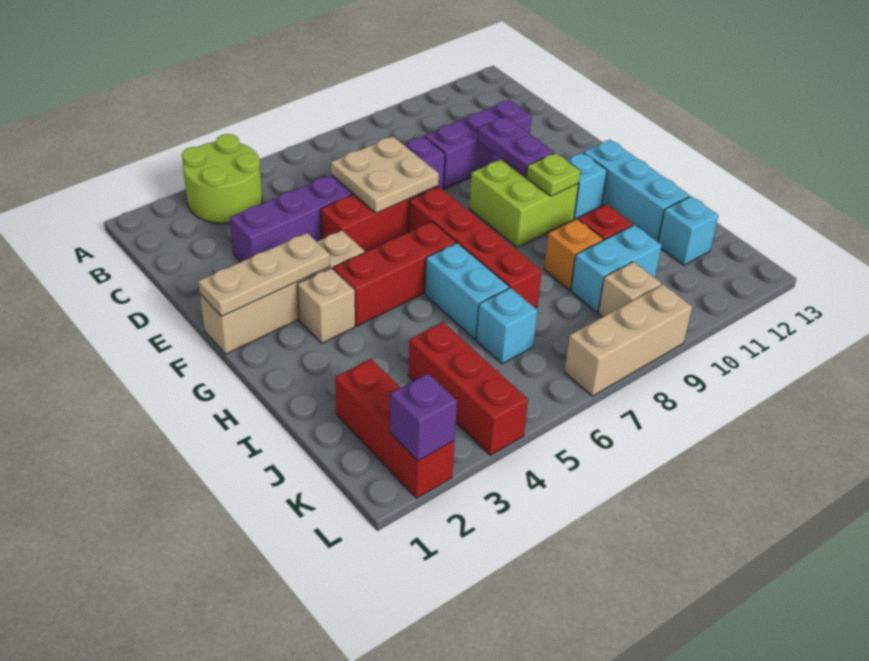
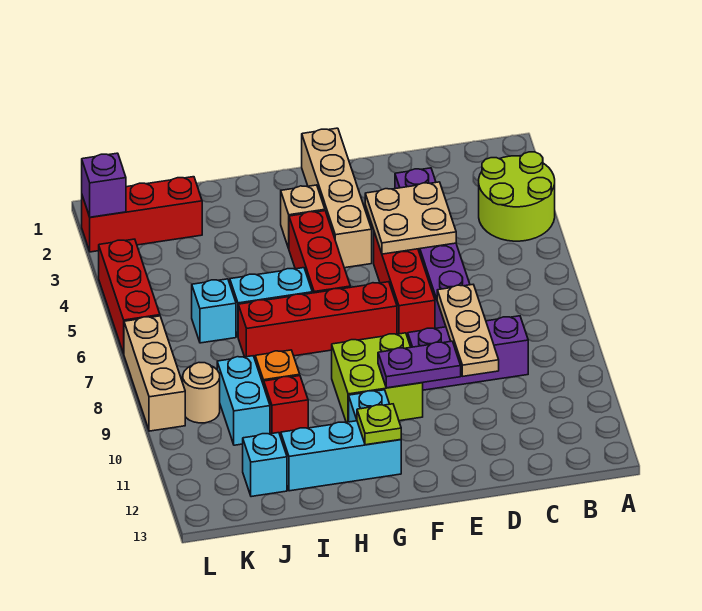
tan plate D6:E7 level 2 -> tan plate D4:E5 level 2
purple brick D9:D11 level 1 -> purple brick C9:E9 level 1
tan plate F1:F3 level 2 -> tan plate D8:D10 level 2
lime plate G10 level 2 -> lime plate G12 level 2
red brick J4:L4 level 1 -> red brick L4:L6 level 1
tan brick K9 level 1 -> tan round brick K9 level 1

